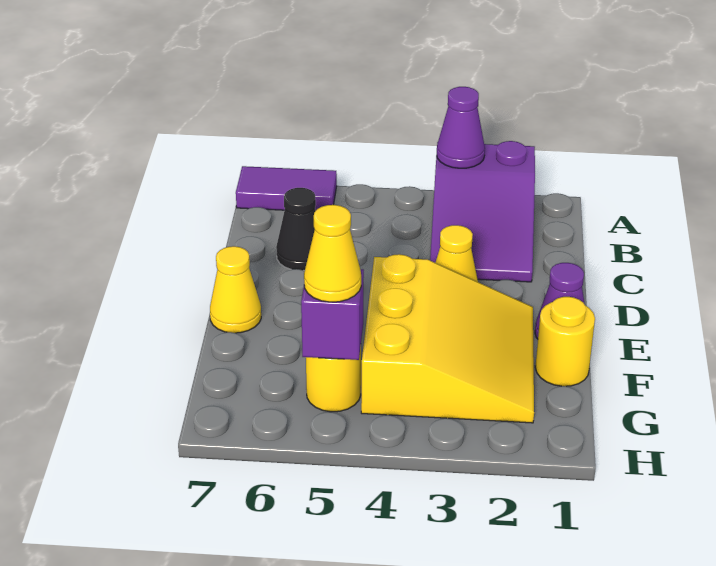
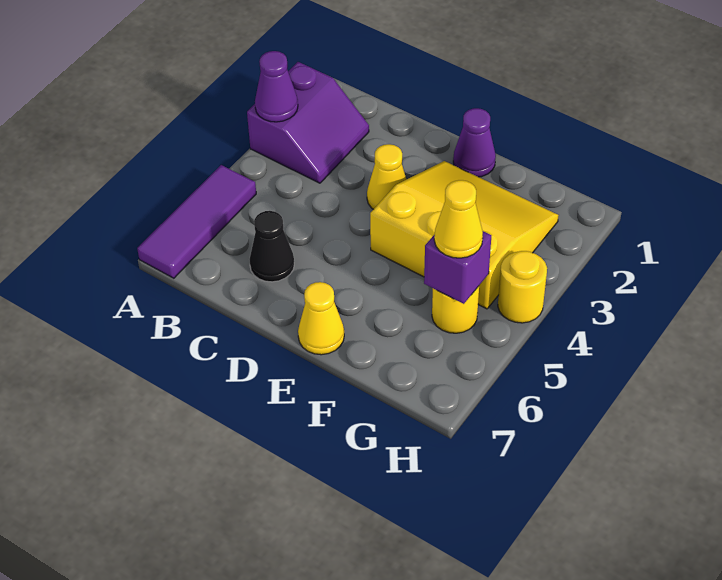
purple slope A2:C3 level 1 top A -> purple slope A2:B3 level 1 top A
purple tile A6:A7 level 1 -> purple tile A5:A7 level 1
yellow round brick F1 level 1 -> yellow round brick H4 level 1

